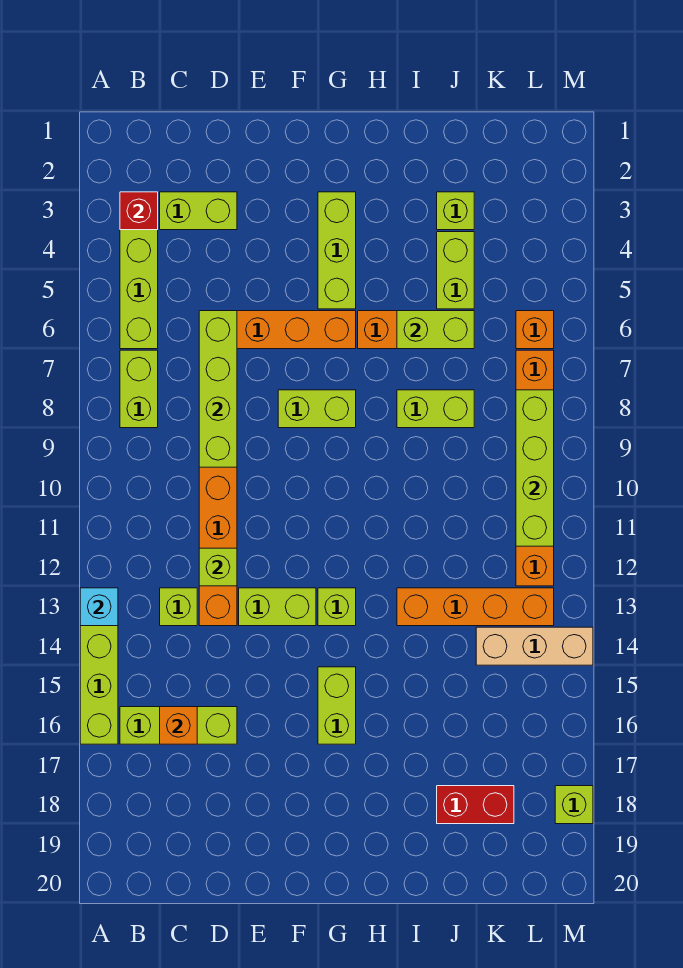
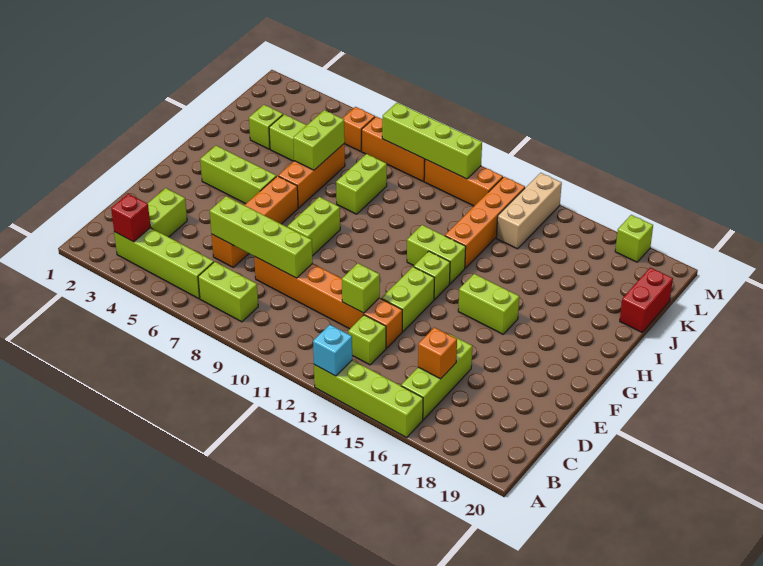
none -> lime brick H12:H13 level 1
red brick J18:K18 level 1 -> red brick J20:K20 level 1

